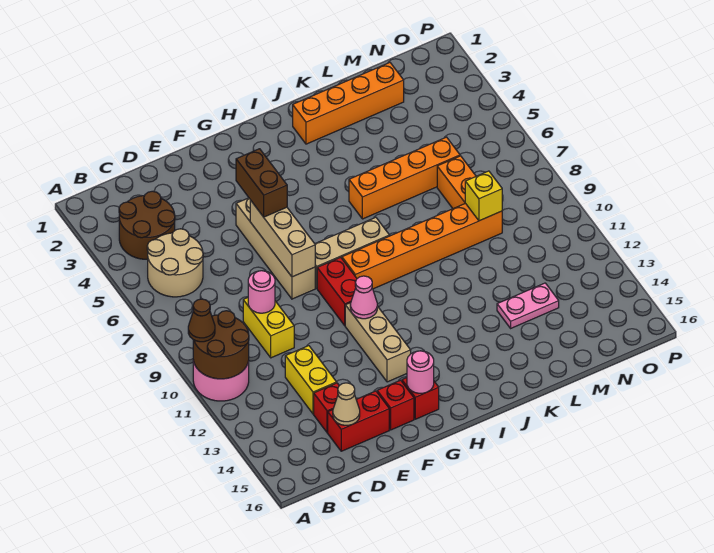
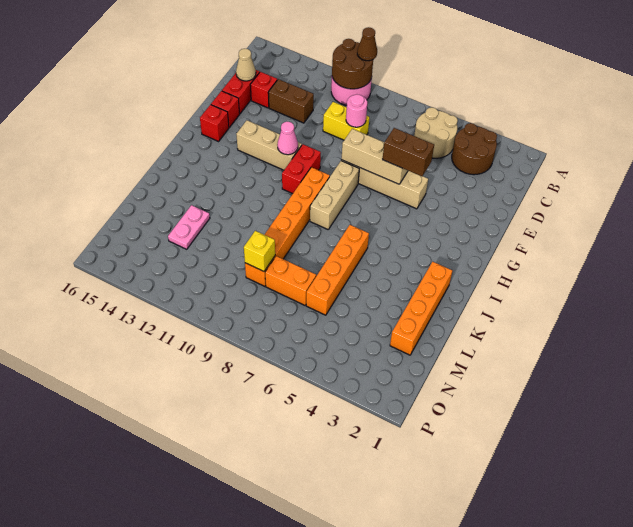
yellow brick D12:D13 level 1 -> brown brick D12:D13 level 1
red brick G9:G10 level 1 -> red brick G10:H10 level 1
pink round brick G15 level 2 -> none

